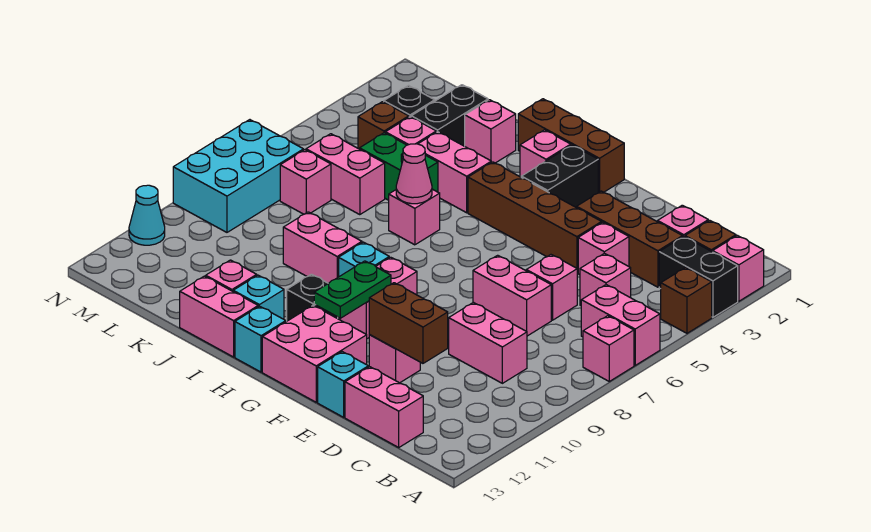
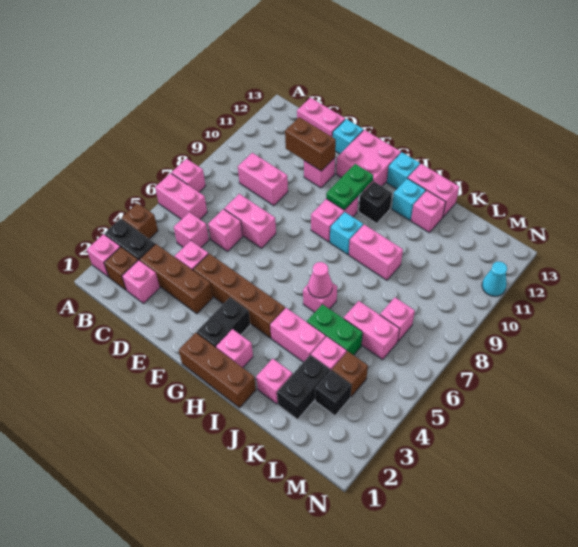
cyan brick M7:N9 level 1 -> none

